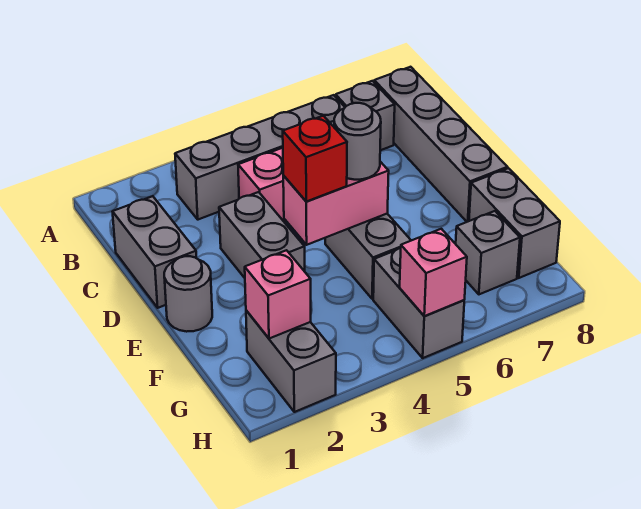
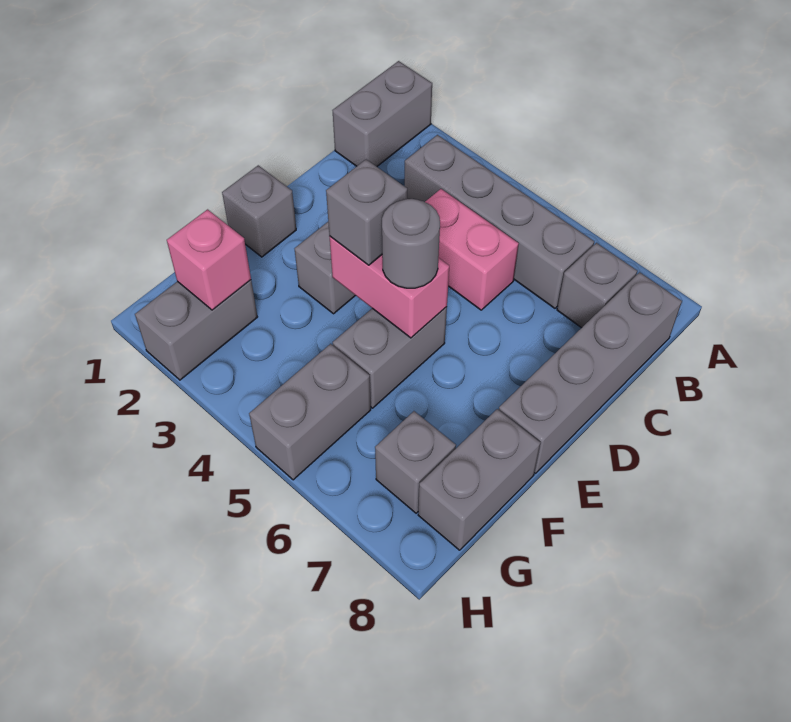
grey brick C1:D1 level 1 -> grey brick A1:B1 level 1
grey round brick E1 level 1 -> grey brick E1 level 1
red brick E4 level 3 -> grey brick E4 level 3
pink brick H5 level 2 -> none

